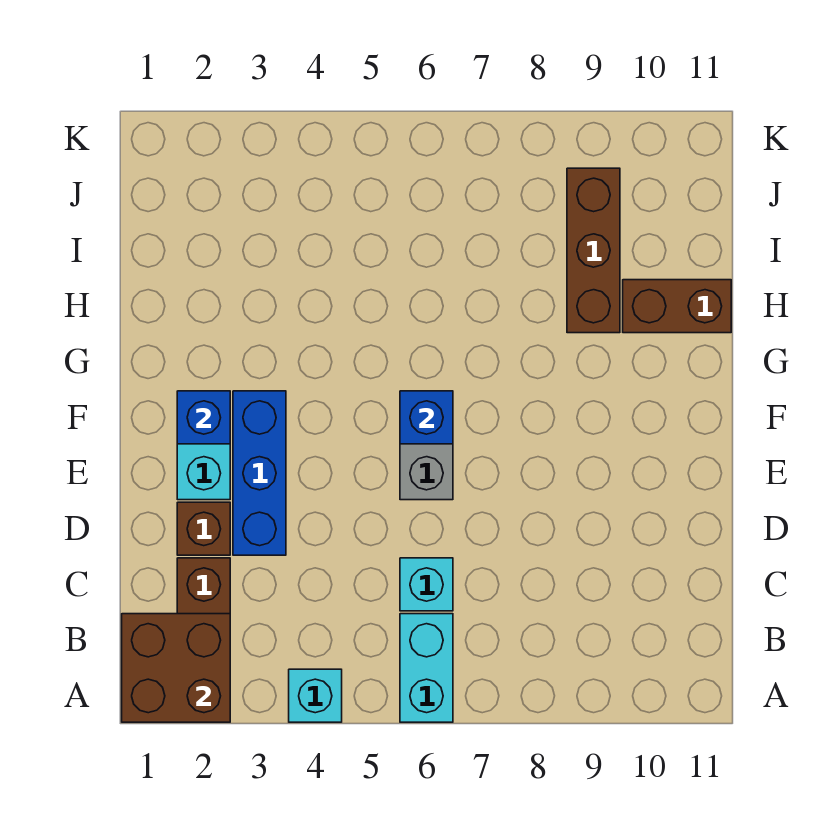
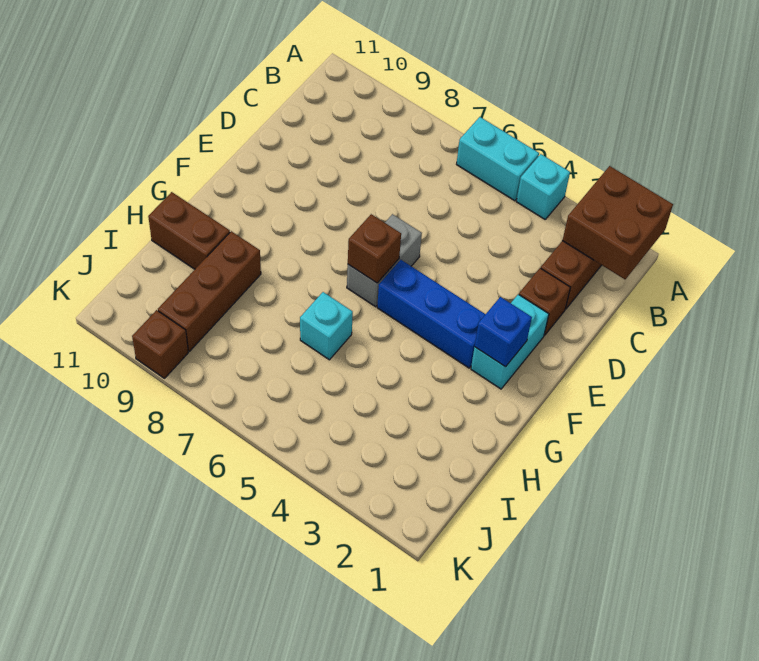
cyan brick A6:B6 level 1 -> cyan brick A5:A6 level 1
cyan brick C6 level 1 -> cyan brick H6 level 1
blue brick D3:F3 level 1 -> blue brick F3:F5 level 1
blue brick F6 level 2 -> brown brick F6 level 2
none -> brown brick K9 level 1

